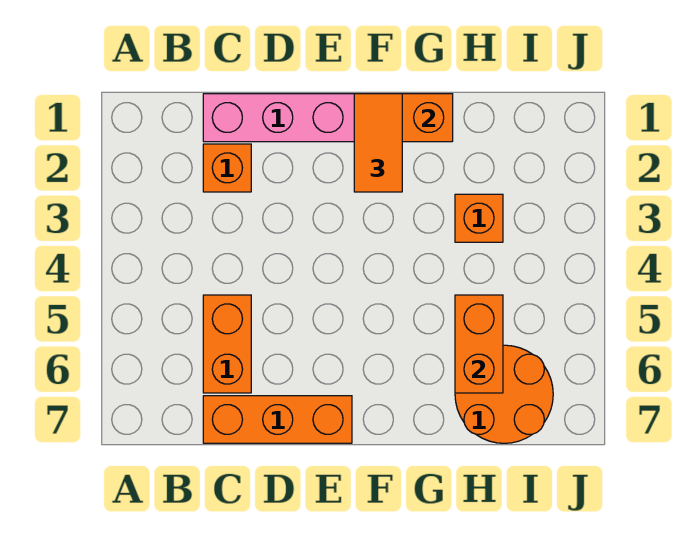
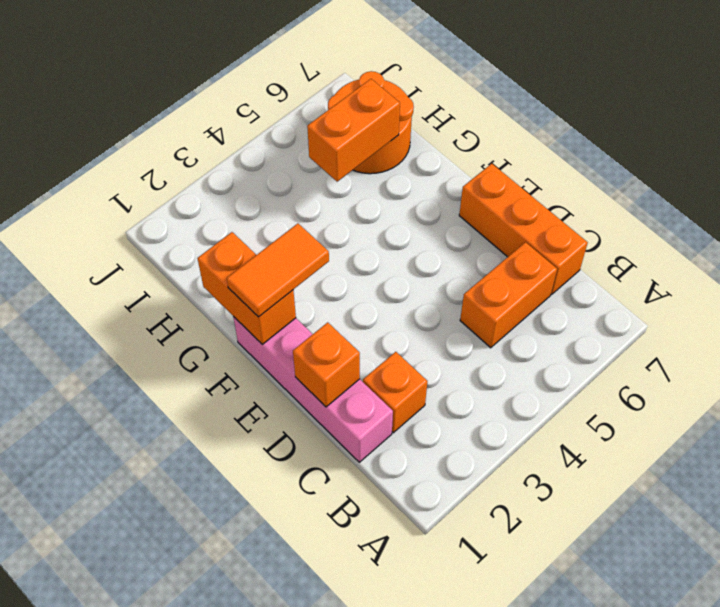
orange brick H3 level 1 -> orange brick D1 level 2

